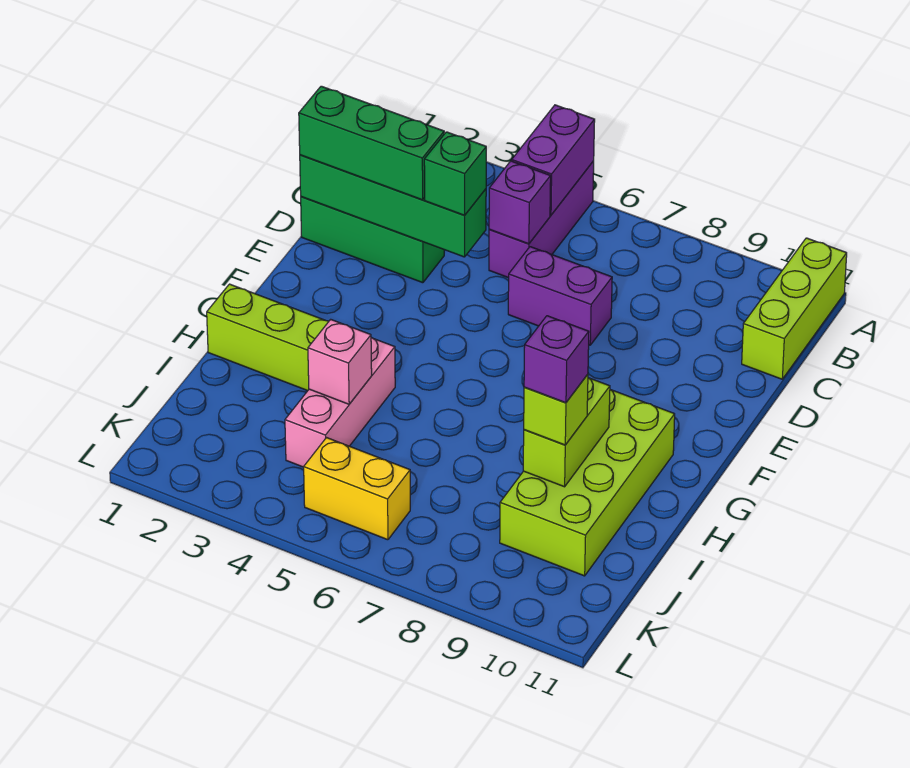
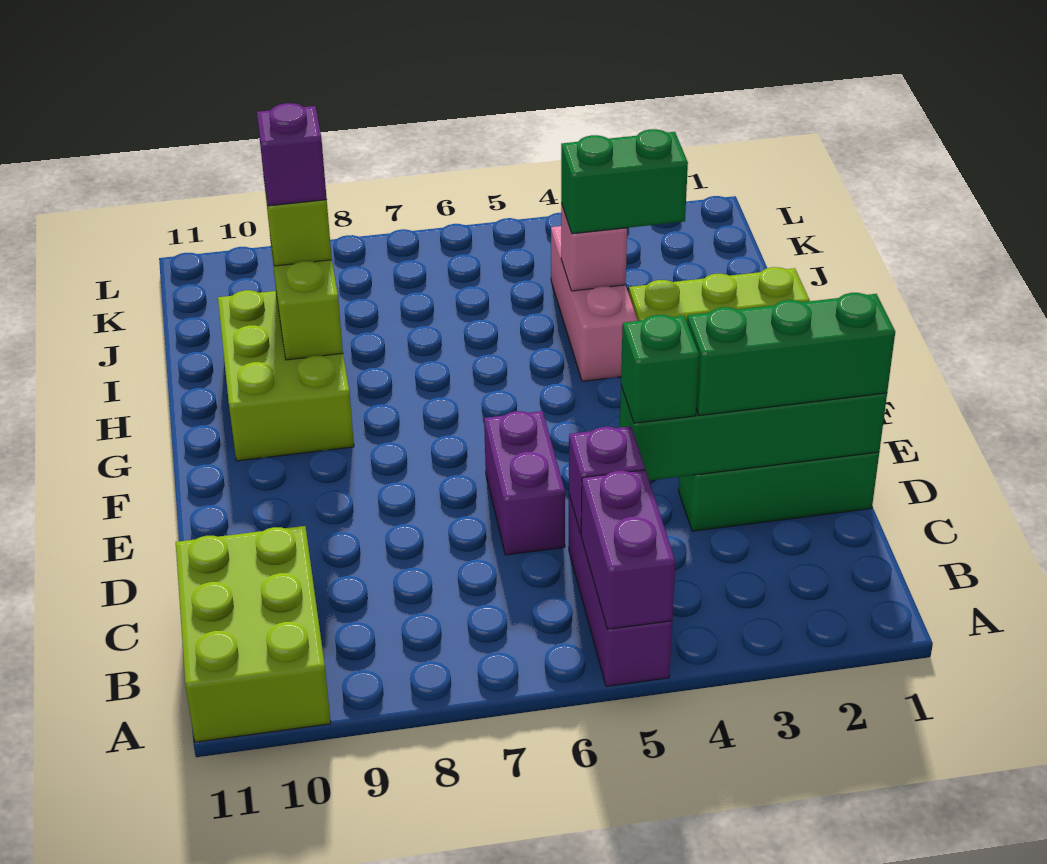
lime brick A11:C11 level 1 -> lime brick A10:C11 level 1
purple brick D6:D7 level 1 -> purple brick D6:E6 level 1
lime brick G9:J10 level 1 -> lime brick G9:I10 level 1
none -> green brick I3:I4 level 3
yellow brick K5:K6 level 1 -> none

